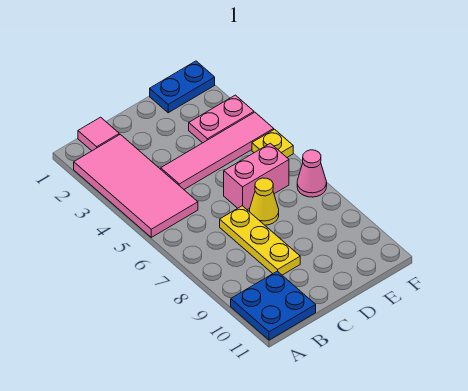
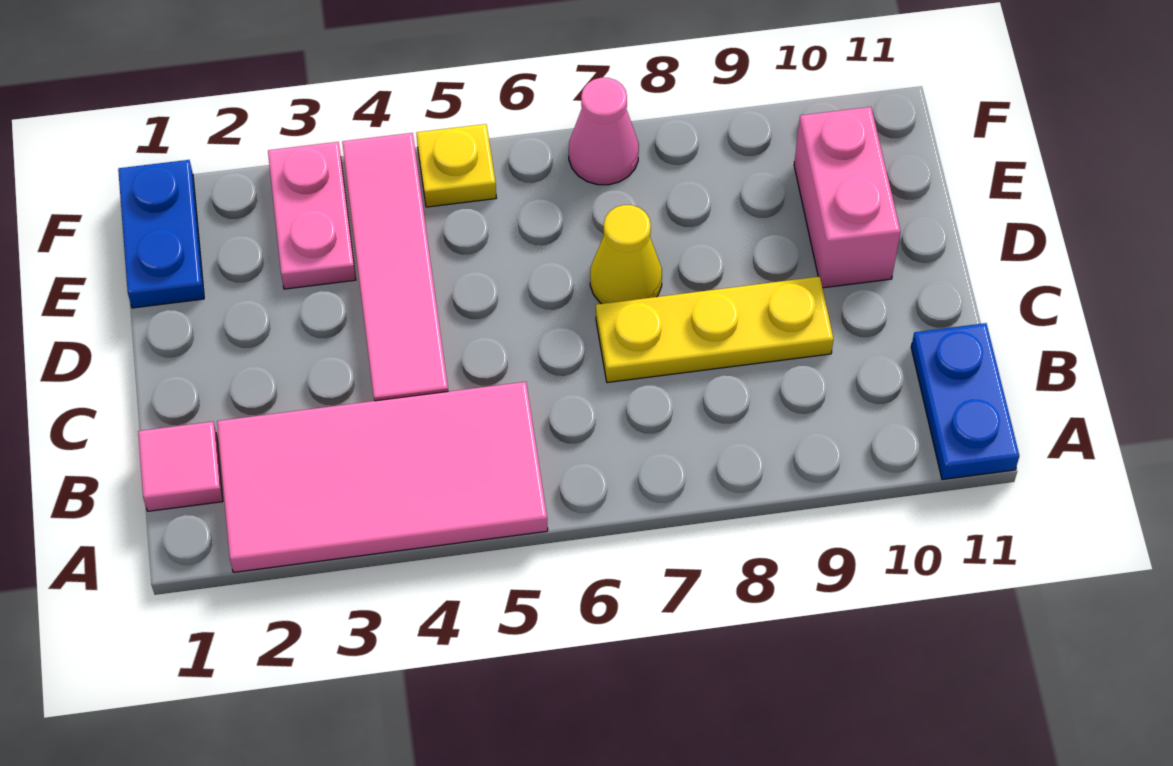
blue plate A10:B11 level 1 -> blue plate A11:B11 level 1
pink brick D6:E6 level 1 -> pink brick D10:E10 level 1

